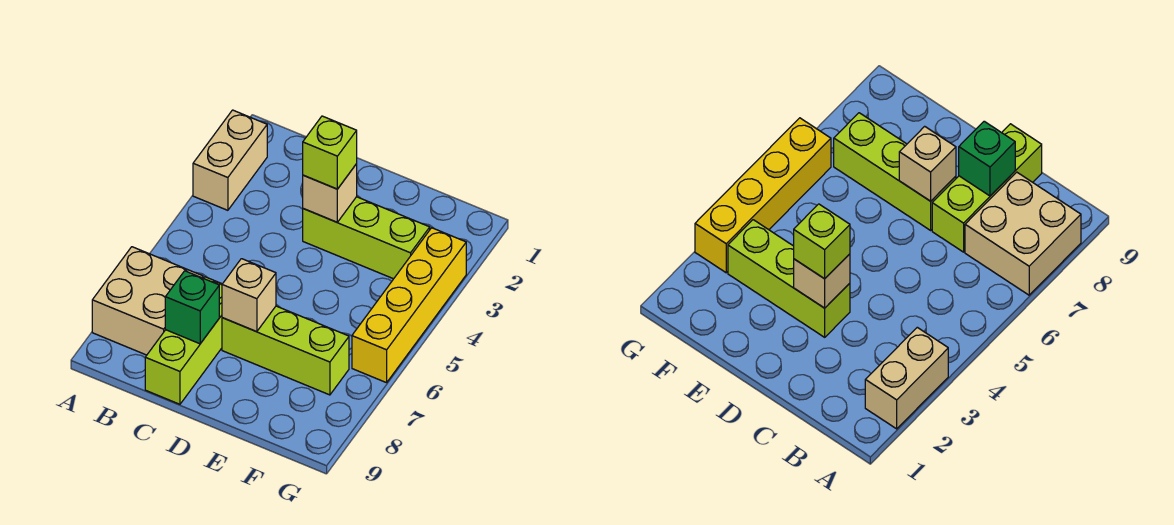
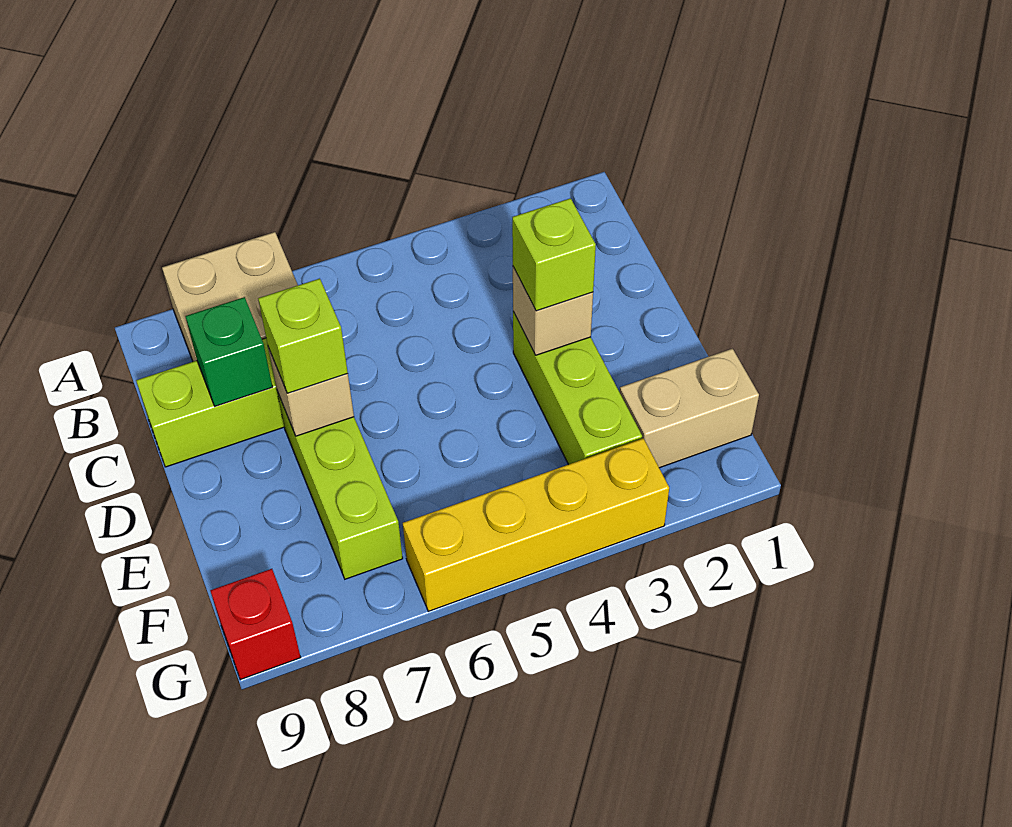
tan brick A2:A3 level 1 -> tan brick F1:F2 level 1
none -> lime brick D7 level 3
none -> red brick G9 level 1

